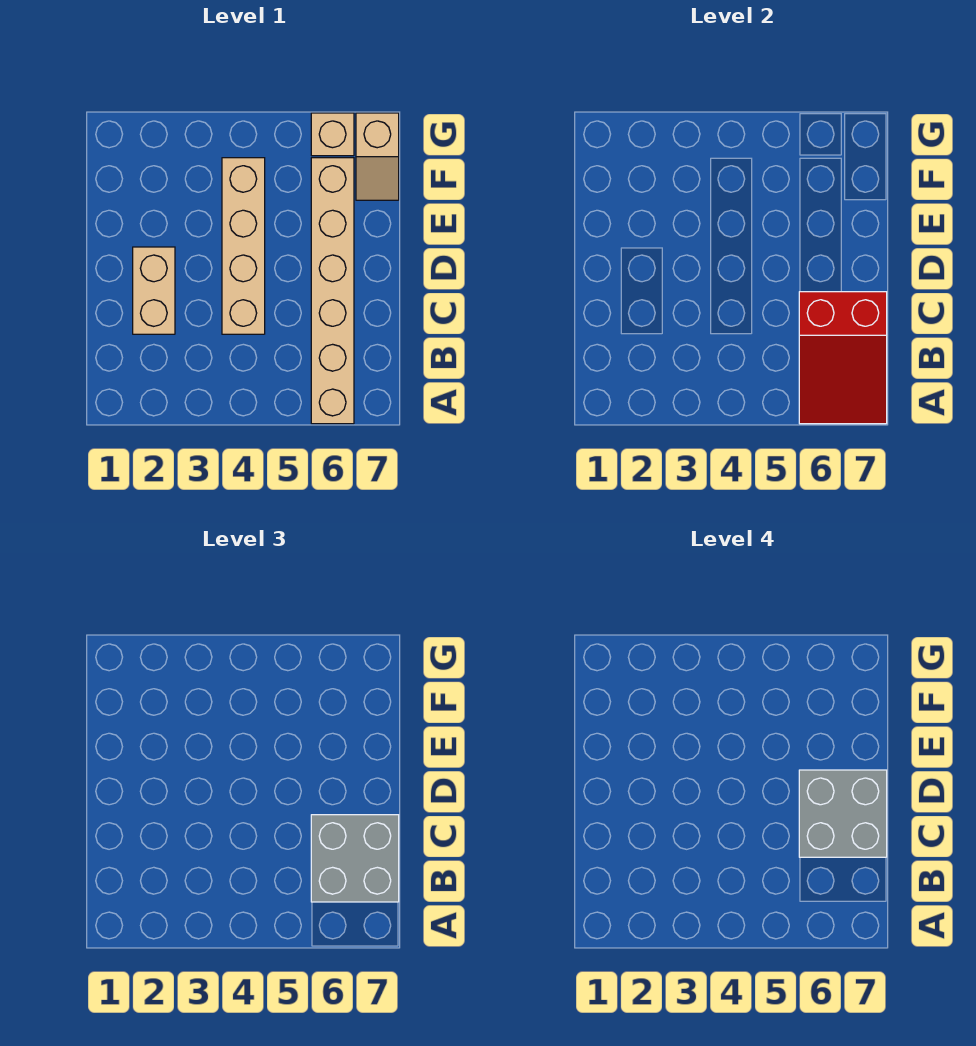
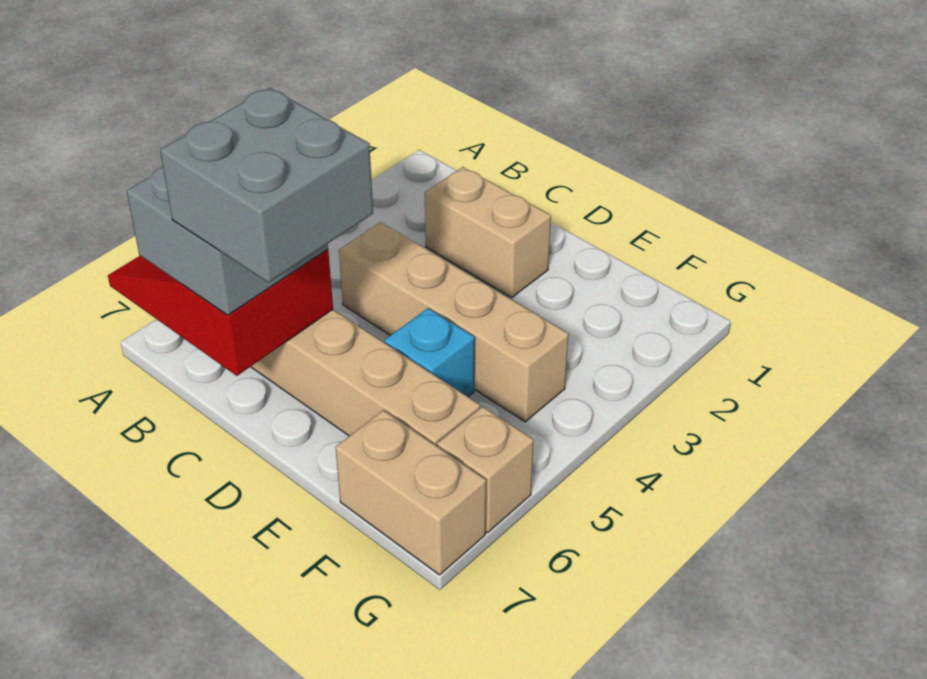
none -> cyan brick E5 level 1
tan slope F7:G7 level 1 top G -> tan brick F7:G7 level 1

